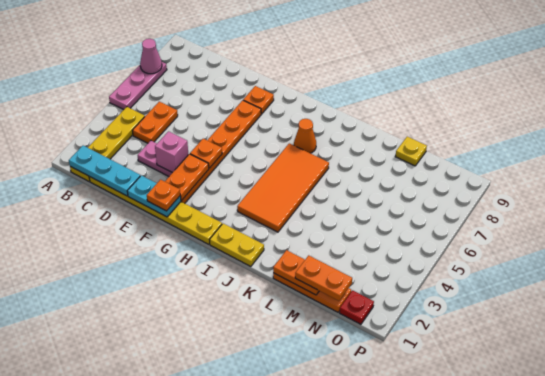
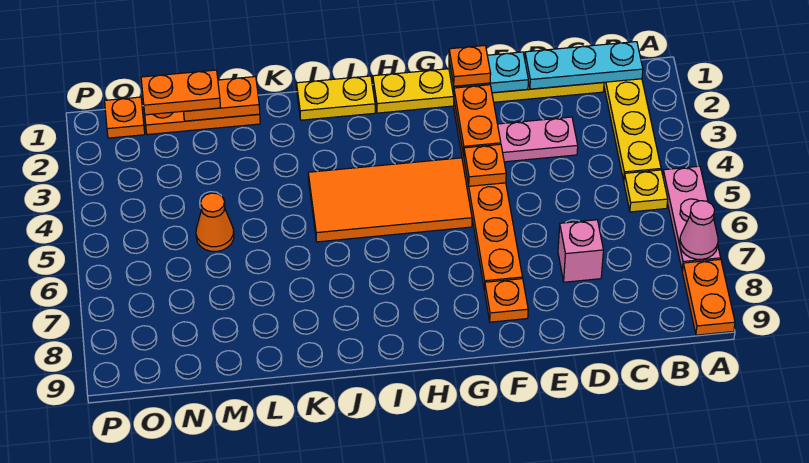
orange plate C4:C5 level 1 -> orange plate A8:A9 level 1
pink brick E3 level 2 -> pink brick D7 level 1
orange tile I3:J6 level 1 -> orange tile G4:J5 level 1
orange cone I7 level 1 -> orange cone M5 level 1
yellow plate M9 level 1 -> yellow plate B5 level 1
red plate O1 level 1 -> orange plate O1 level 1

